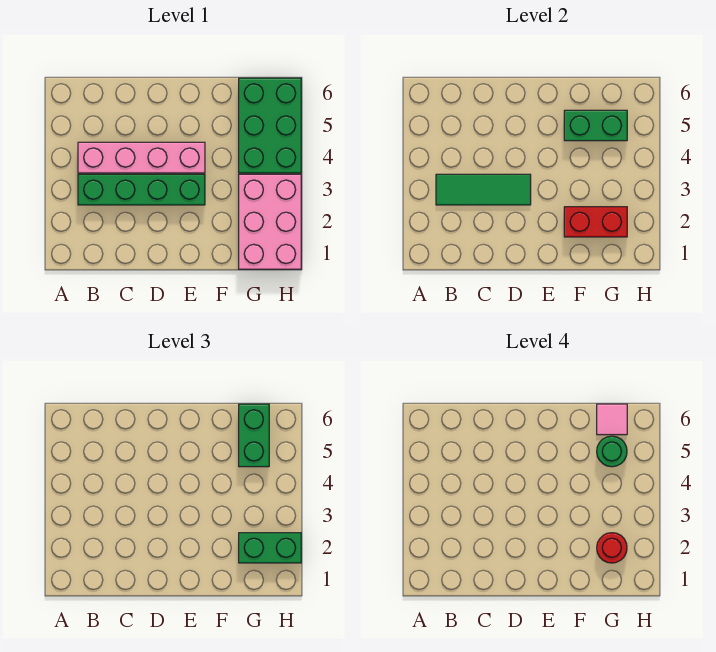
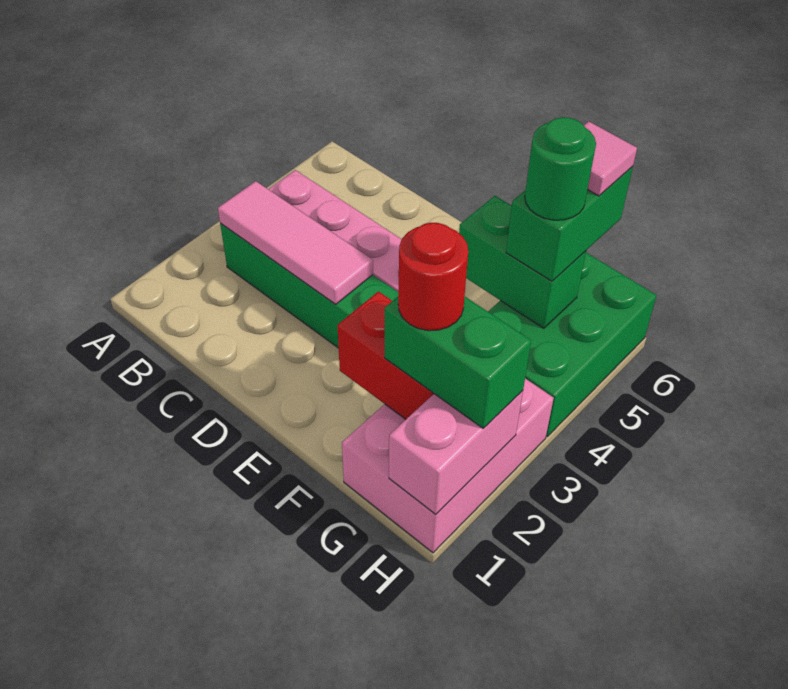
green tile B3:D3 level 2 -> pink tile B3:D3 level 2
none -> pink brick H1:H2 level 2

